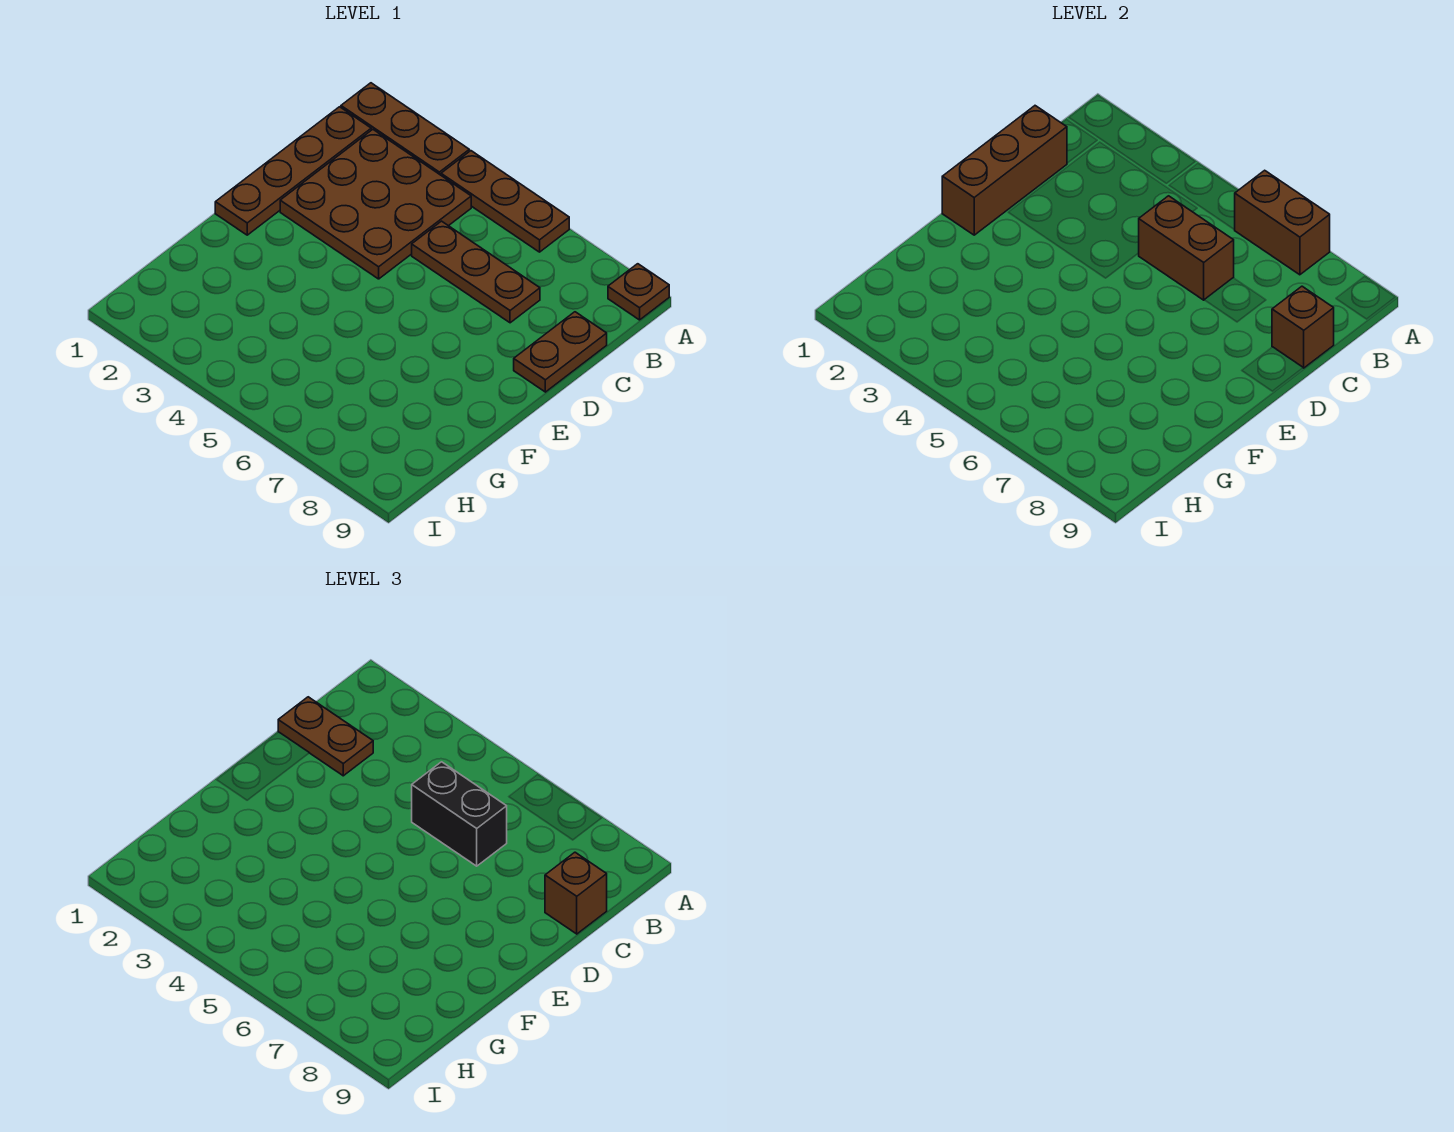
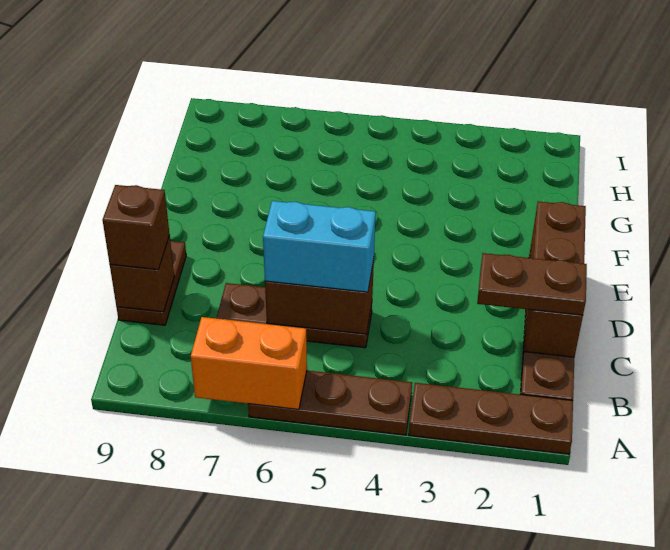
brown brick A6:A7 level 2 -> orange brick A6:A7 level 2
brown plate A9 level 1 -> none
brown plate B2:D4 level 1 -> none
black brick C5:C6 level 3 -> cyan brick C5:C6 level 3

